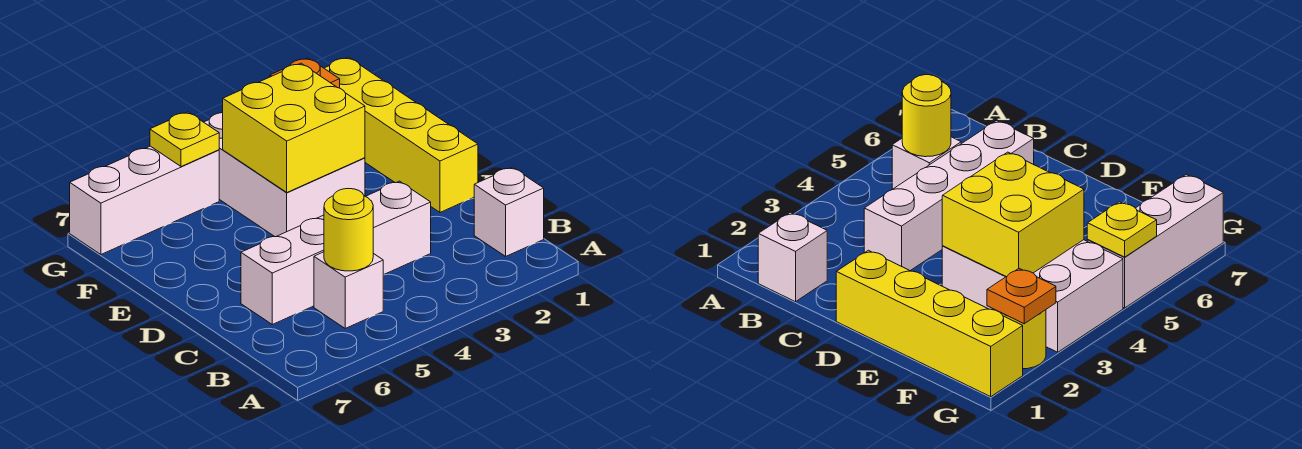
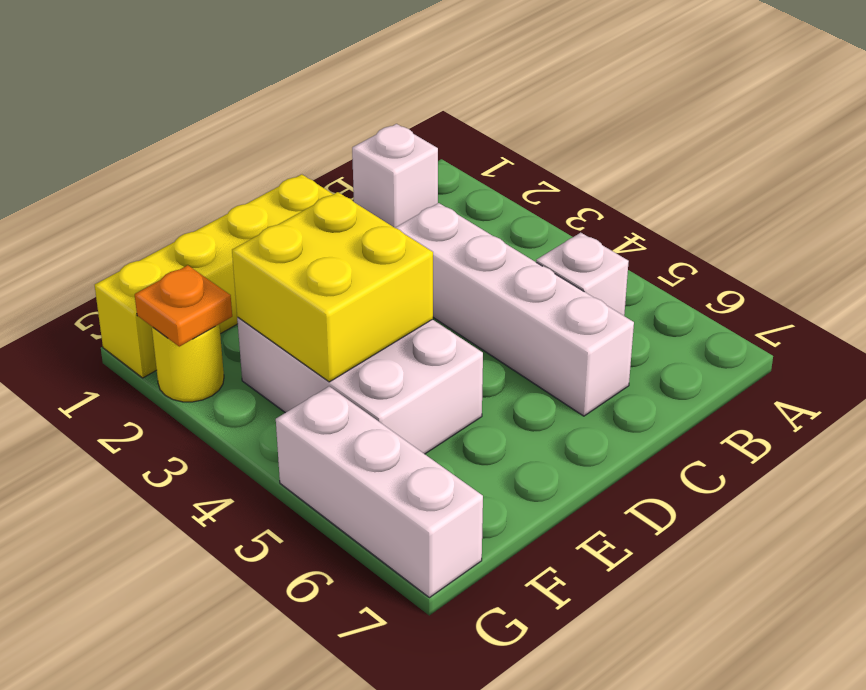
yellow round brick B5 level 2 -> none
white brick E3:G4 level 1 -> white brick E3:F5 level 1
yellow plate G5 level 2 -> none

